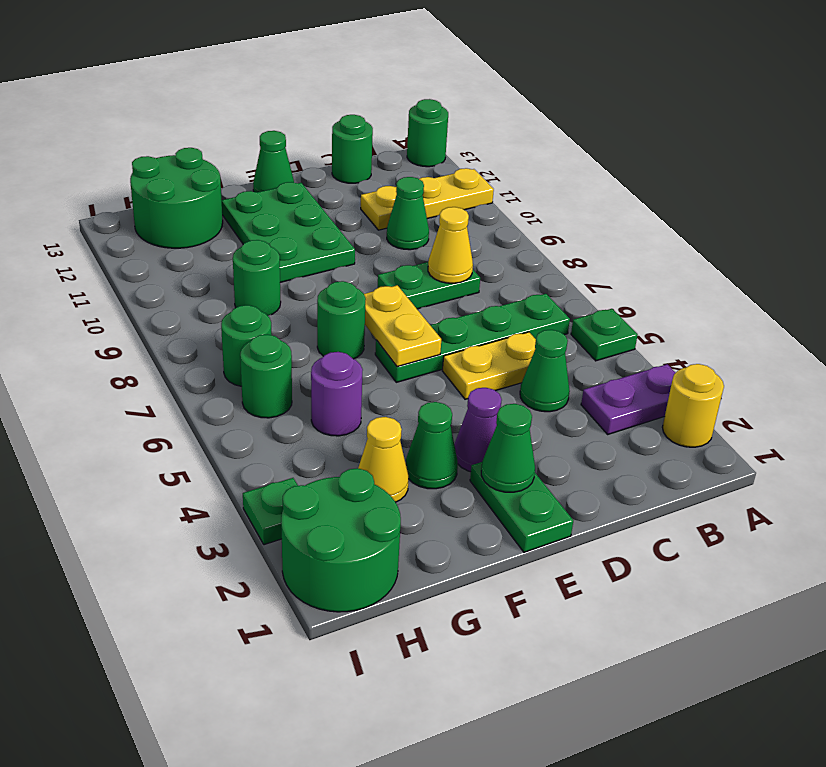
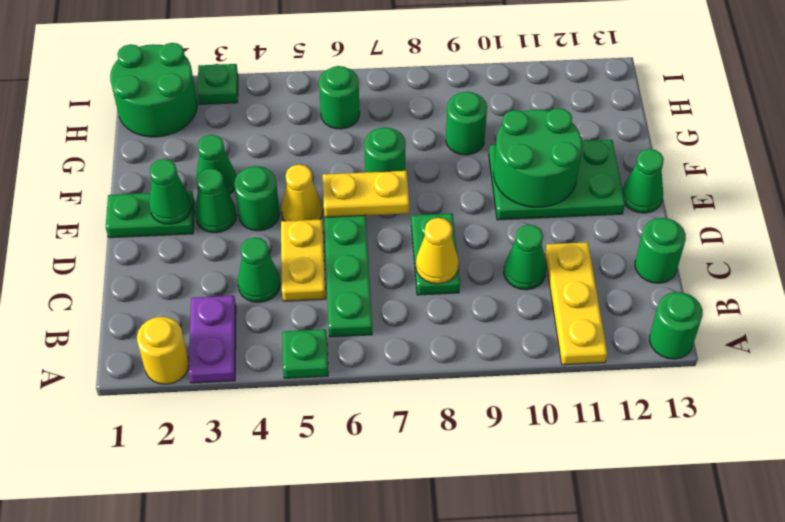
purple cone E3 level 1 -> green cone E3 level 1
yellow cone G3 level 1 -> yellow cone E5 level 1
purple round brick G5 level 1 -> none
green round brick G12:H13 level 1 -> green round brick E10:F11 level 2
green round brick H7 level 1 -> green round brick E4 level 1

